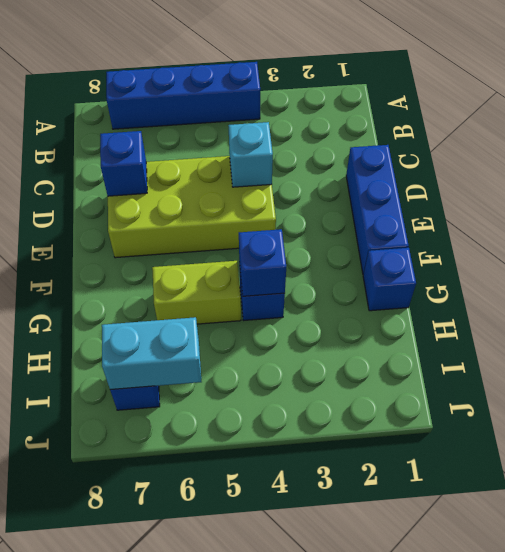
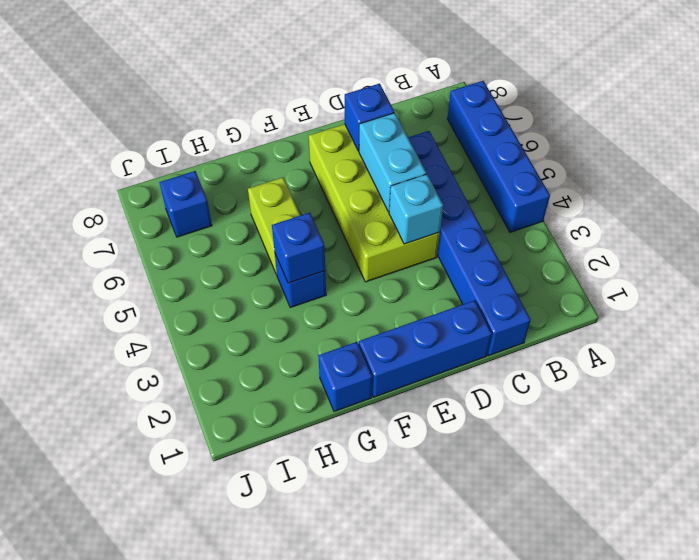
none -> blue brick C1:C6 level 1
cyan brick I6:I7 level 2 -> cyan brick D5:D6 level 2

